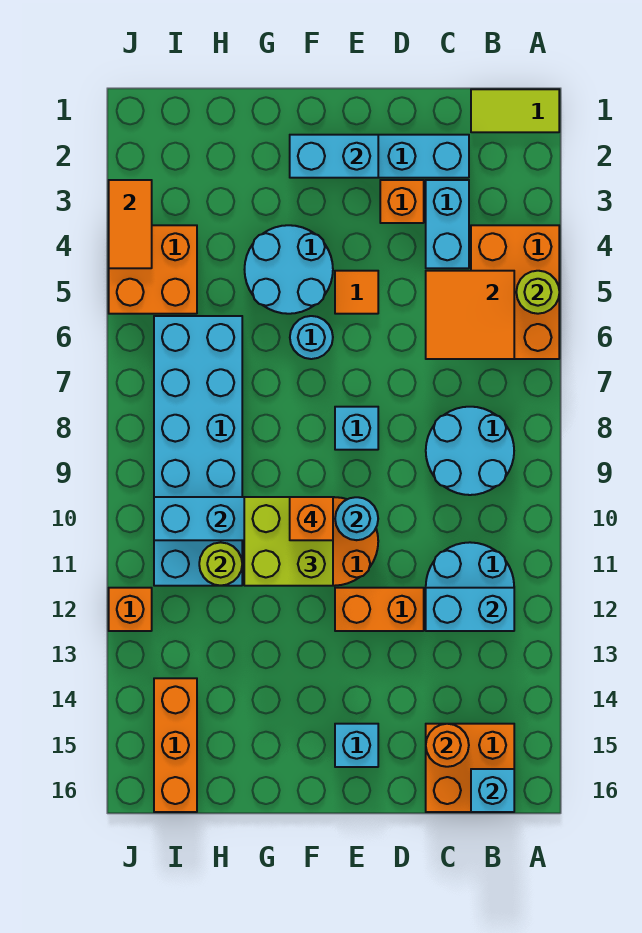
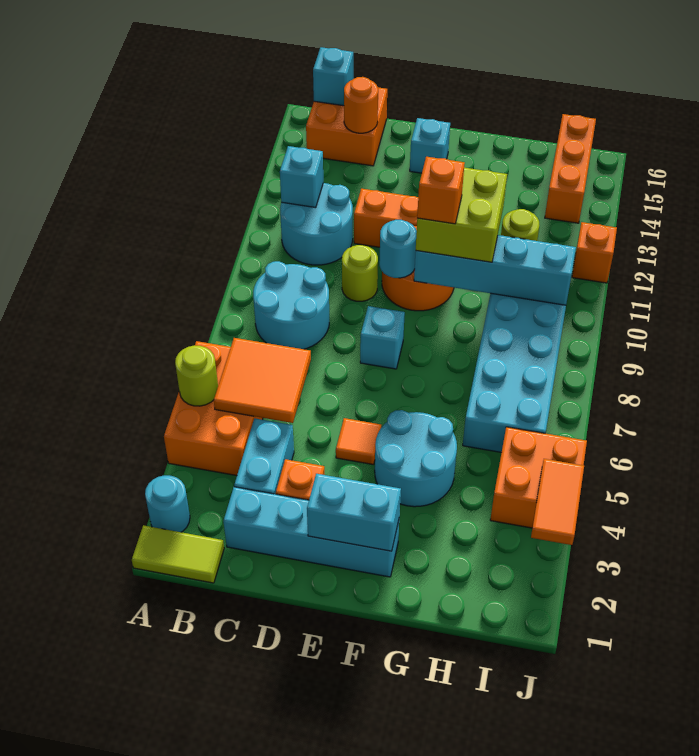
cyan brick B12:C12 level 2 -> cyan brick B12 level 2
none -> lime round brick D10 level 1
cyan round brick F6 level 1 -> cyan round brick A2 level 1

